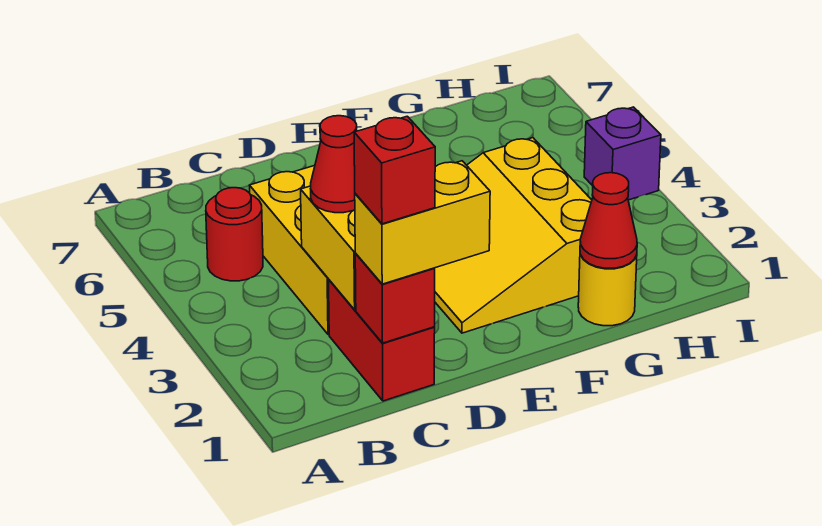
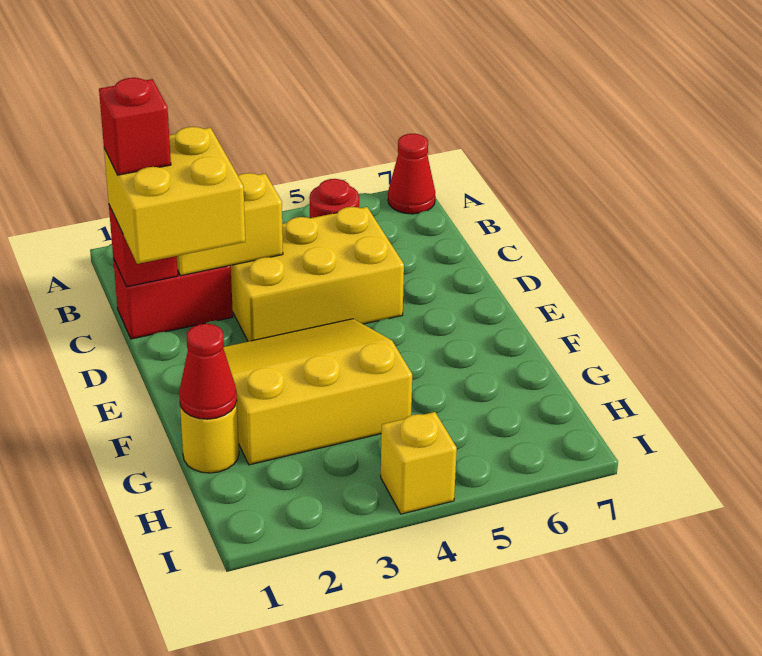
yellow brick C1:D1 level 3 -> yellow brick C1:D2 level 3
red cone C3 level 3 -> red cone A7 level 1
purple brick I4 level 1 -> yellow brick I4 level 1

